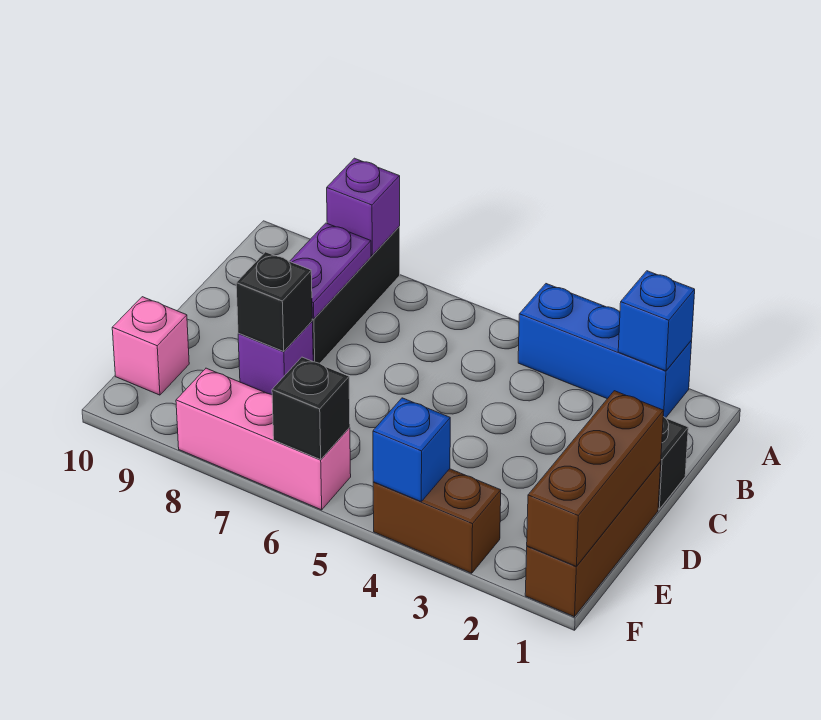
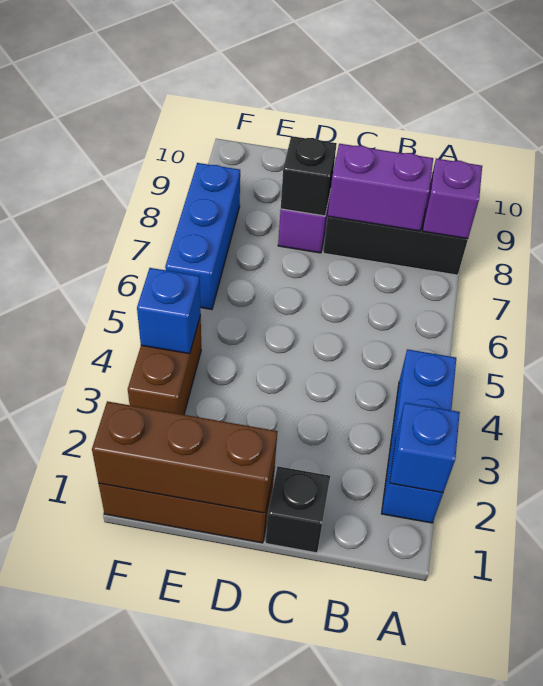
purple plate B8:C8 level 2 -> purple brick B8:C8 level 2
pink brick E10 level 1 -> none
pink brick F6:F8 level 1 -> blue brick F6:F8 level 1
black brick F6 level 2 -> none

